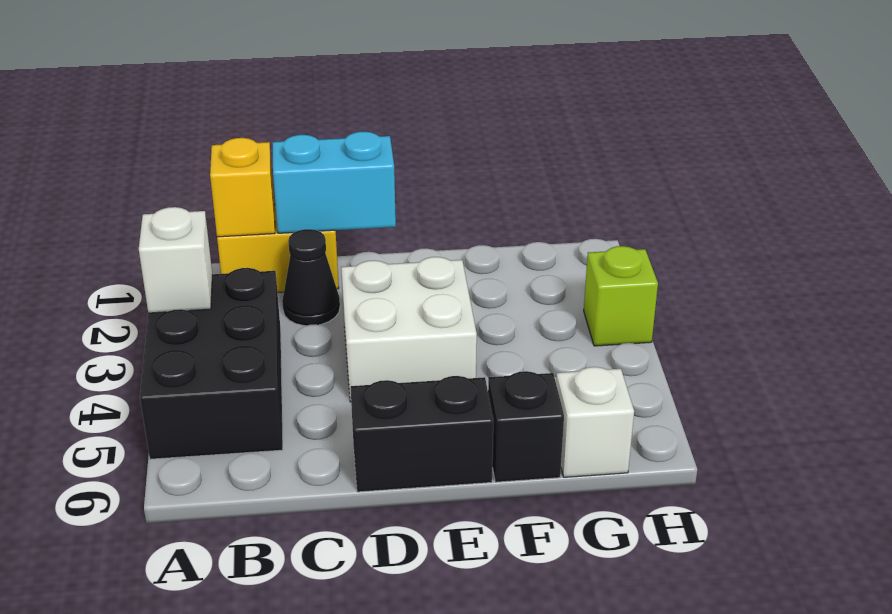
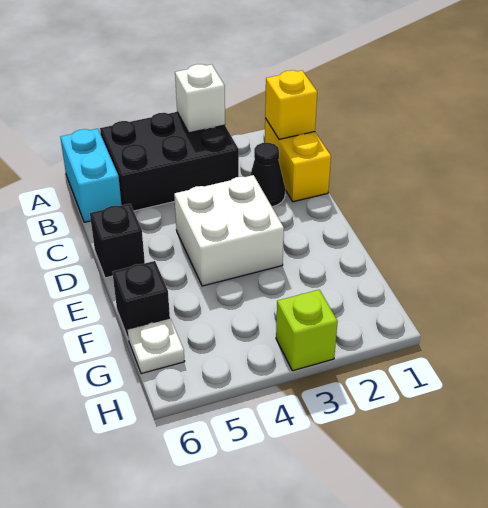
cyan brick C1:D1 level 2 -> cyan brick A6:B6 level 1
black brick D6:E6 level 1 -> black brick D6 level 1
white brick G6 level 1 -> white plate G6 level 1

